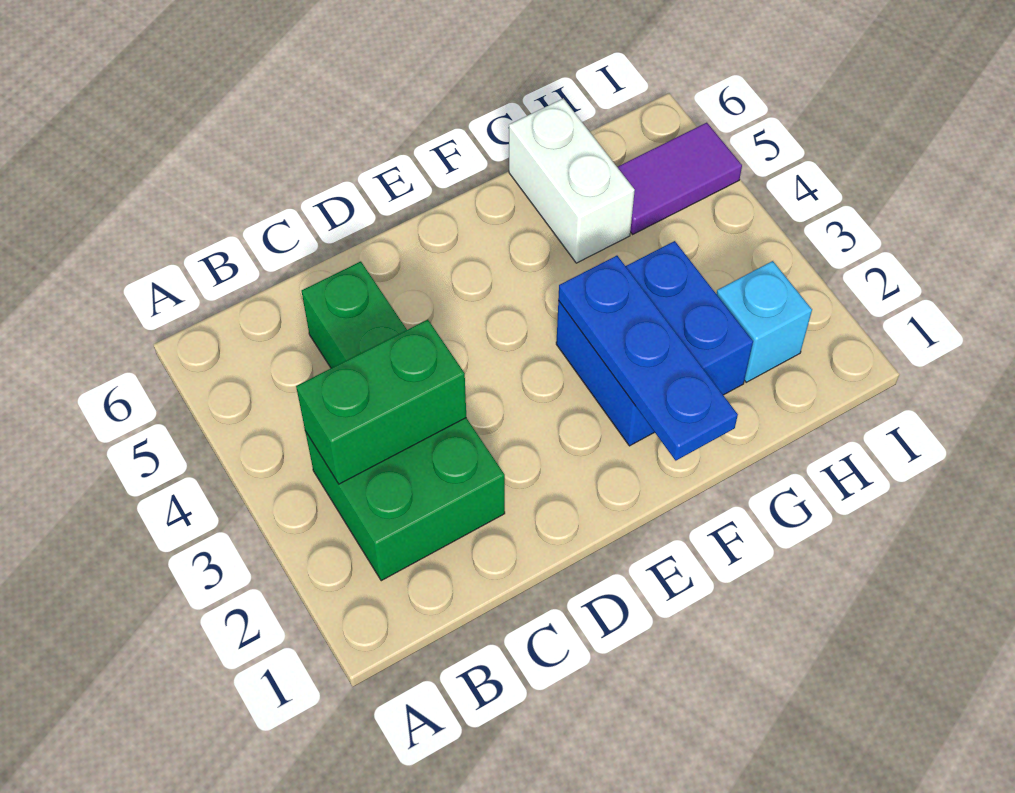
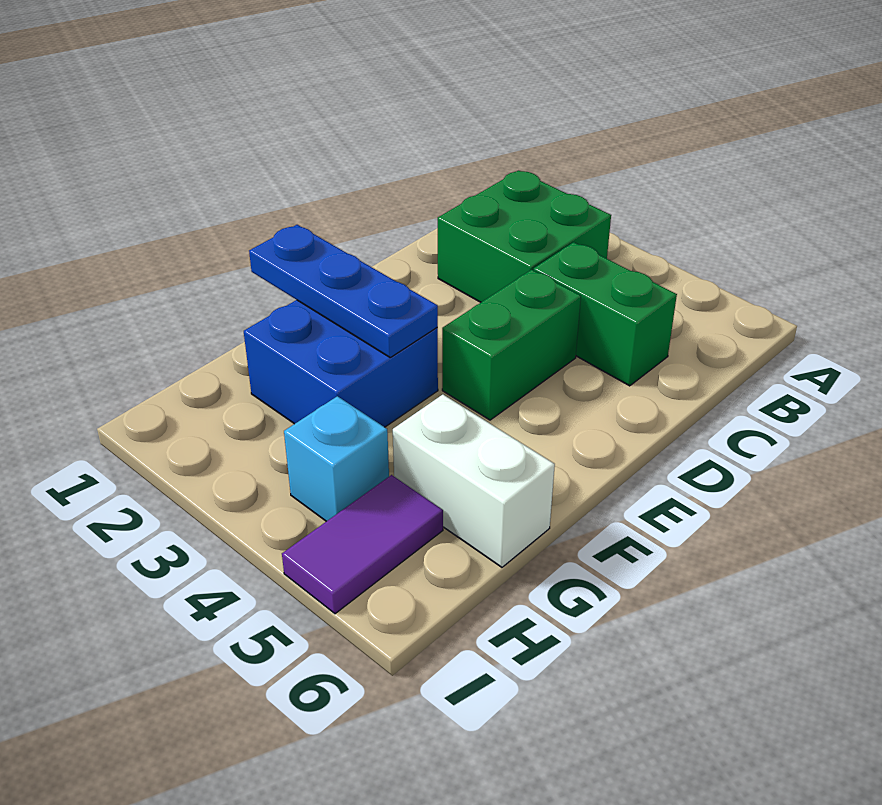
green brick B3:C3 level 2 -> green brick D4:E4 level 1
cyan brick H2 level 1 -> cyan brick H4 level 1

